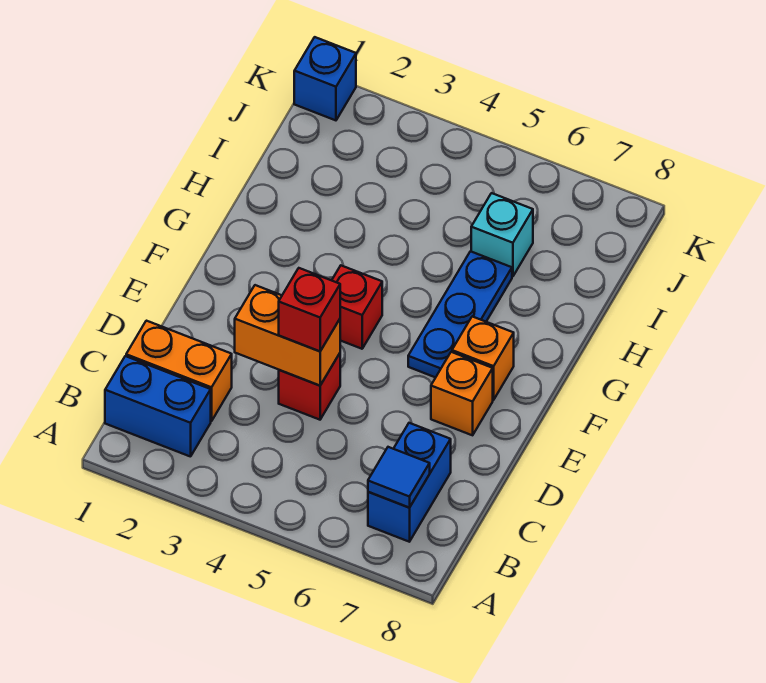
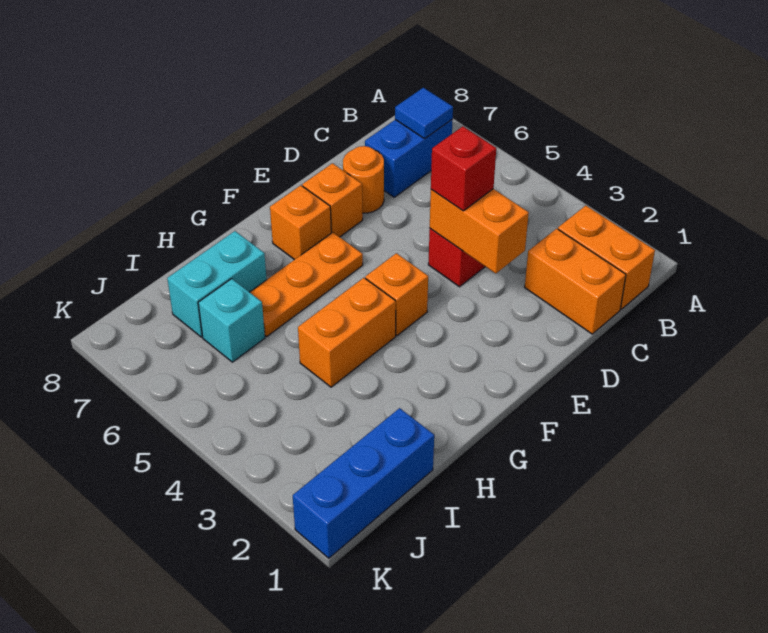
blue brick B1:B2 level 1 -> orange brick B1:B2 level 1
none -> orange round brick D7 level 1
red brick F4 level 1 -> orange brick F4 level 1
blue plate F6:H6 level 1 -> orange plate F6:H6 level 1
none -> orange brick G4:H4 level 1
none -> cyan brick H7:I7 level 1
blue brick K1 level 1 -> blue brick I1:K1 level 1

